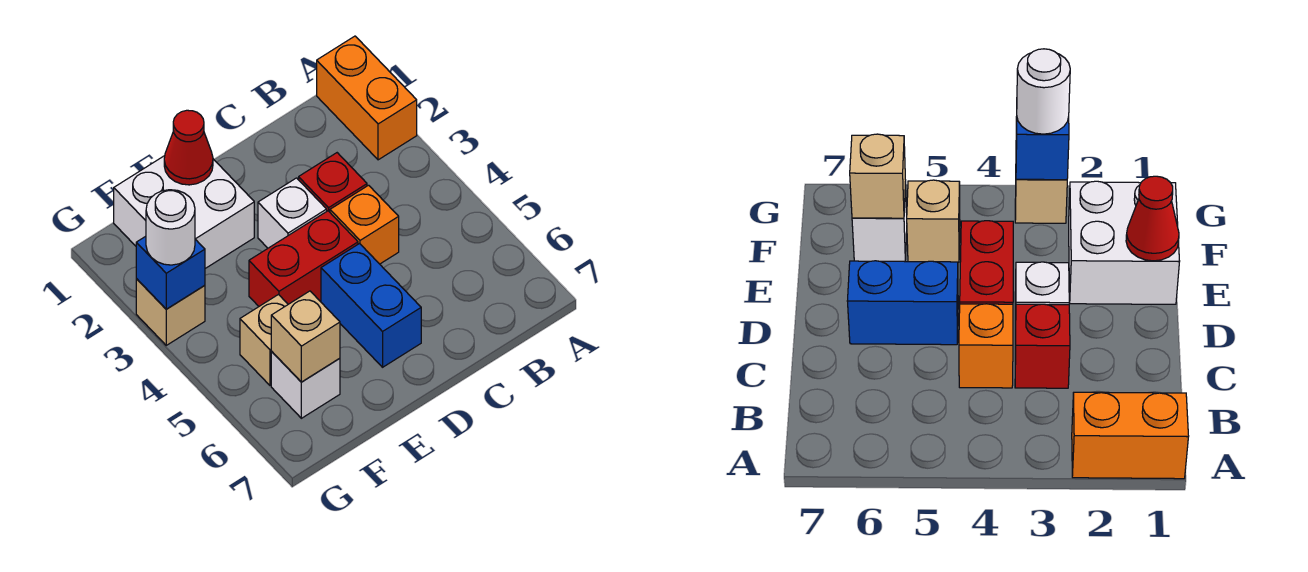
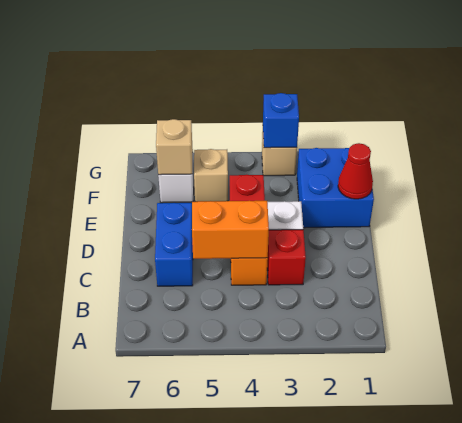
orange brick A1:A2 level 1 -> orange brick C4:C5 level 2
blue brick D5:D6 level 1 -> blue brick C6:D6 level 1
white brick E1:F2 level 1 -> blue brick E1:F2 level 1
white round brick G3 level 3 -> none

